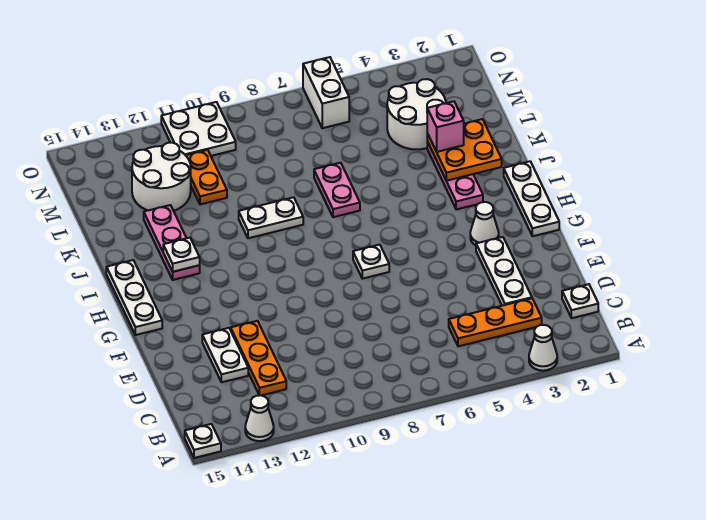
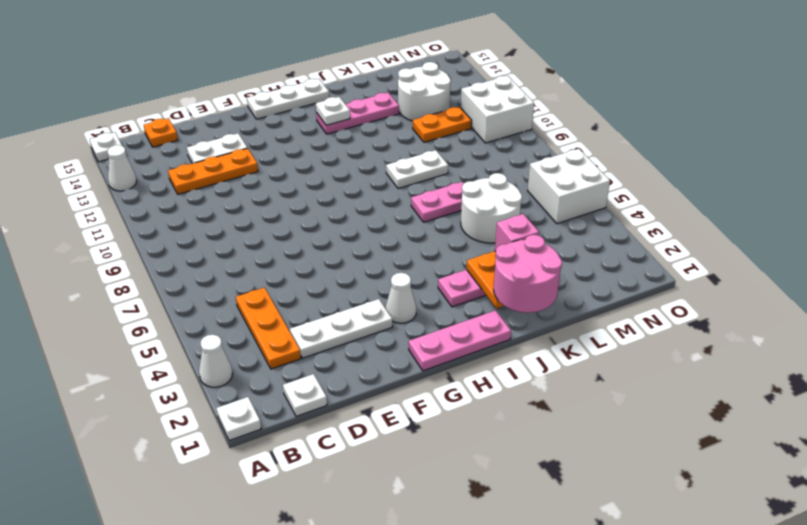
none -> orange plate C15 level 1
white plate G1:I1 level 1 -> pink plate G1:I1 level 1
white plate G7 level 1 -> white plate A1 level 1
none -> pink round brick J1:K2 level 3
white plate J9:J10 level 1 -> white plate J9:K9 level 1
white round brick L3:M4 level 1 -> white round brick K5:L6 level 1
white brick N6:O6 level 1 -> white brick N5:O6 level 1
white plate N10:O11 level 1 -> white brick N10:O11 level 1

